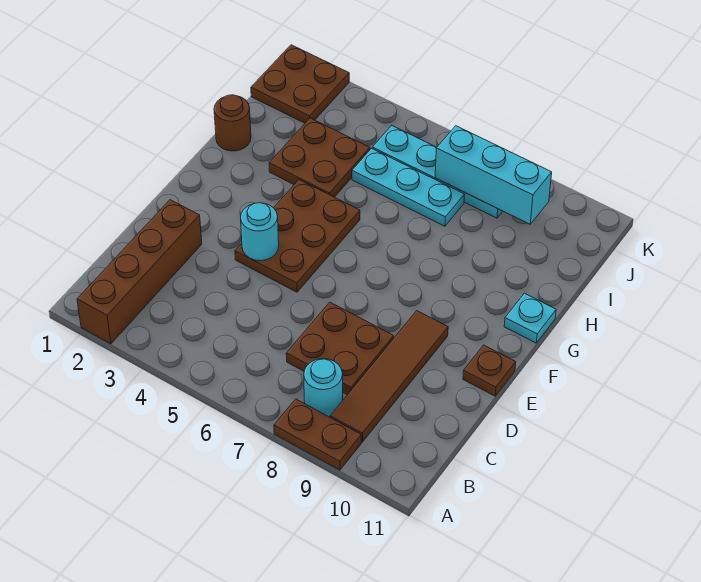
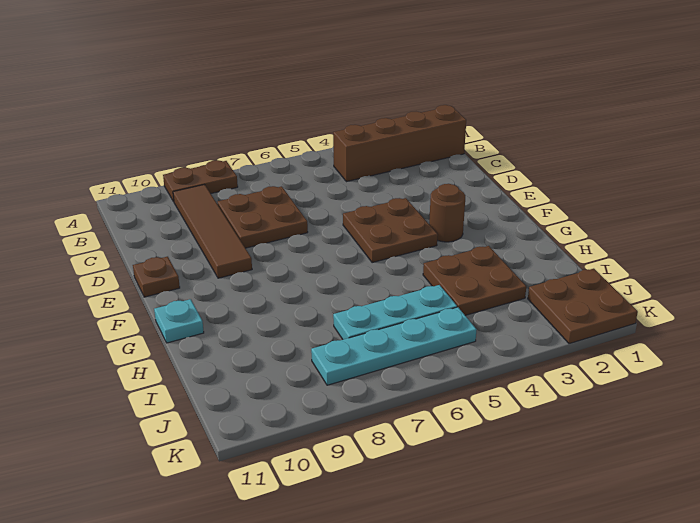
brown brick A2:D2 level 1 -> brown brick B1:B4 level 1
cyan round brick B8 level 1 -> none
brown plate E4:G5 level 1 -> brown plate E4:F5 level 1
cyan round brick E4 level 2 -> none
brown round brick H1 level 1 -> brown round brick F3 level 1
cyan brick J7:J9 level 2 -> none

